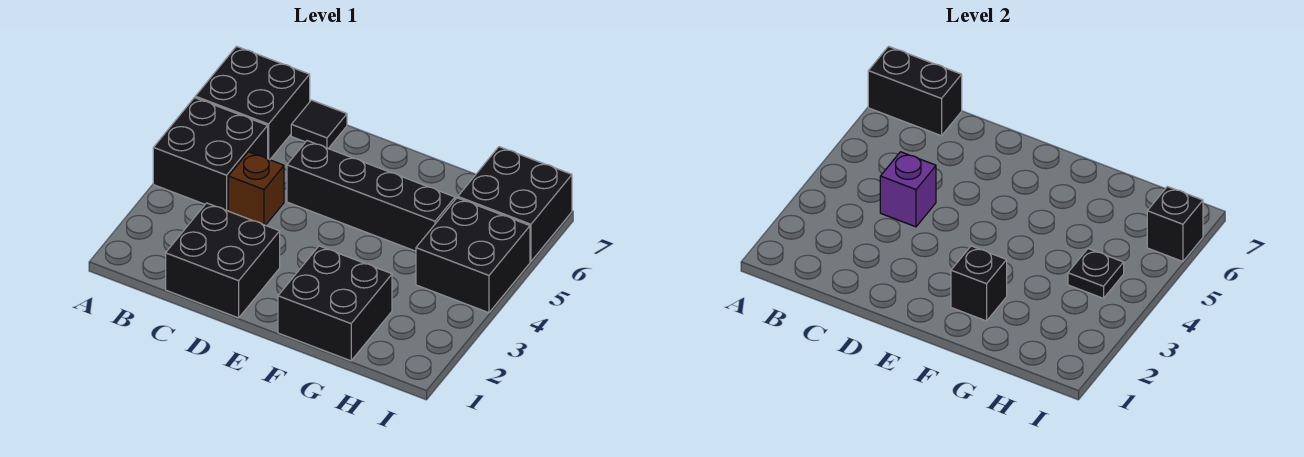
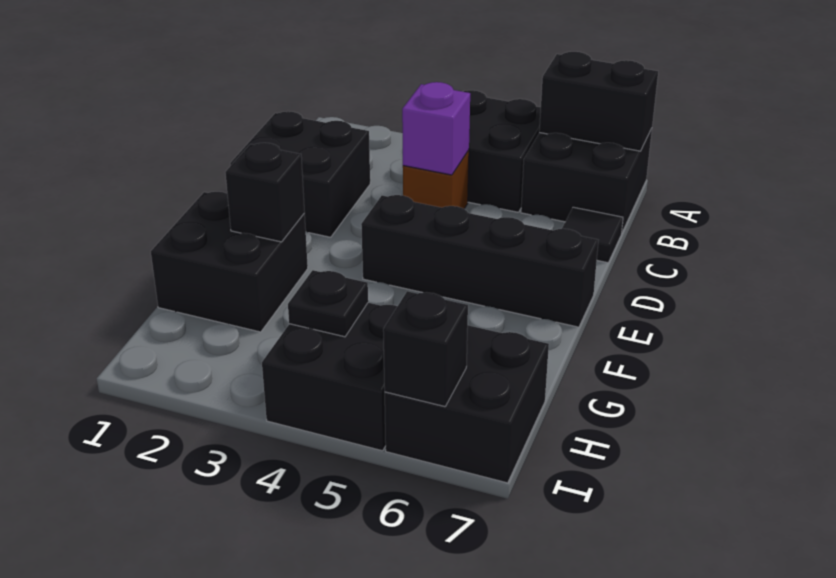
black brick A7:B7 level 2 -> black brick A6:A7 level 2
black brick D5:G5 level 1 -> black brick E4:E7 level 1

